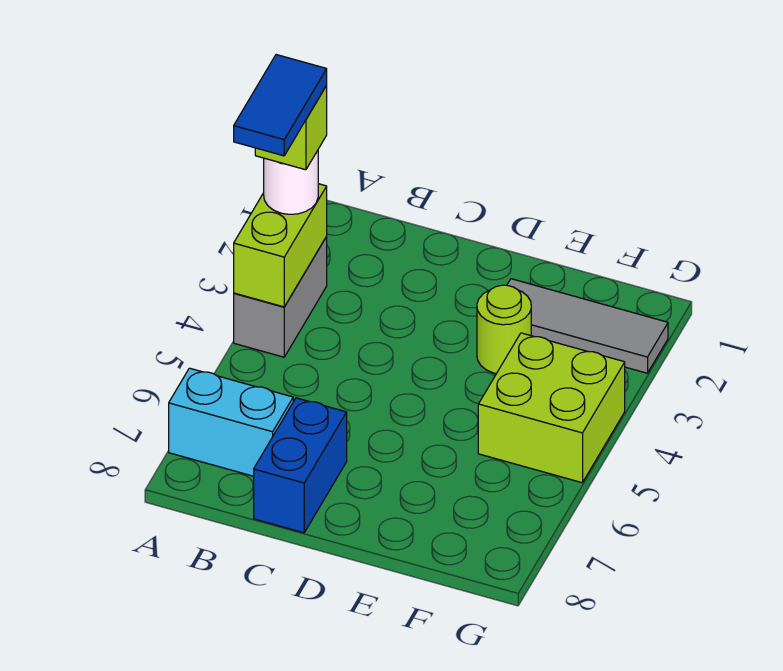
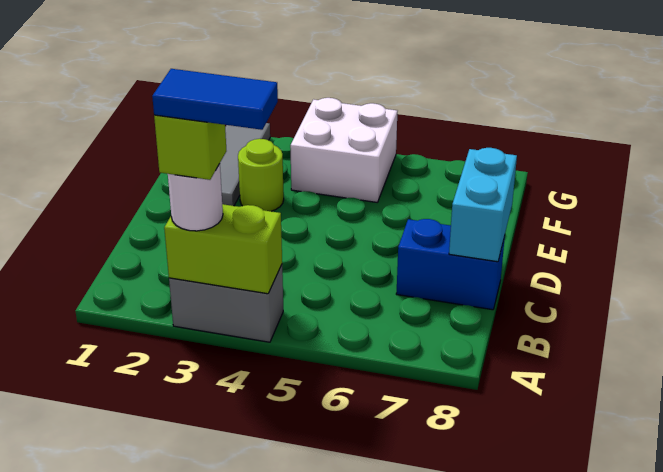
cyan brick A7:B7 level 1 -> cyan brick C8:D8 level 2
lime brick F4:G5 level 1 -> white brick F4:G5 level 1

